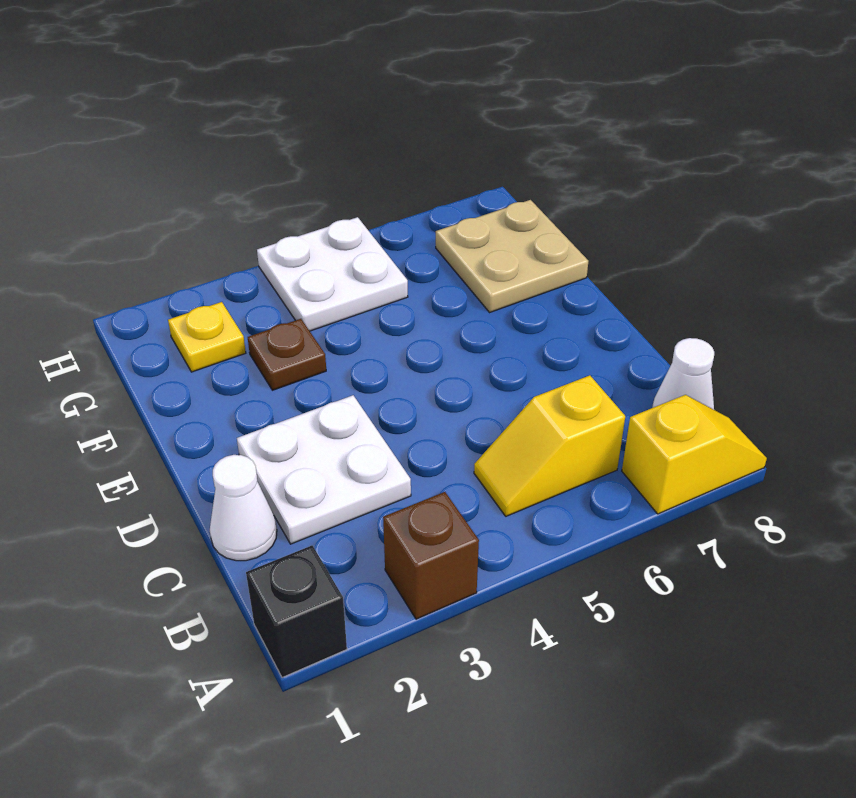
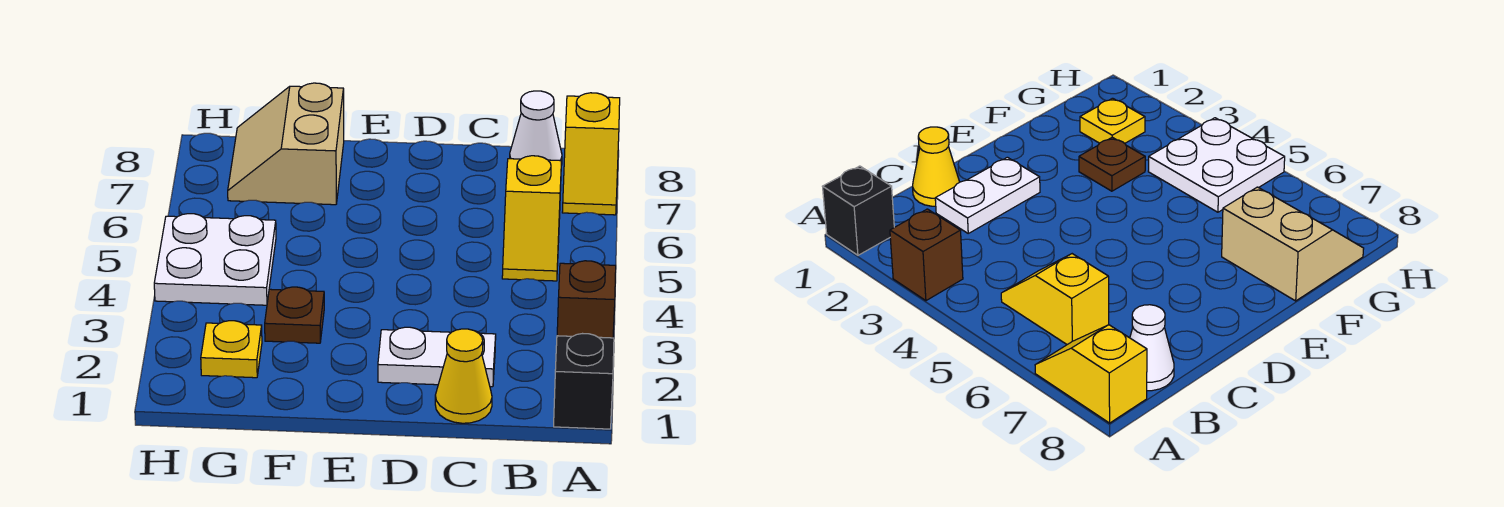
yellow slope A7:A8 level 1 top 7 -> yellow slope A7:A8 level 1 top 8
white cone C1 level 1 -> yellow cone C1 level 1
white plate C2:D3 level 1 -> white plate C2:D2 level 1
tan plate F7:G8 level 1 -> tan slope F7:G8 level 1 top F

